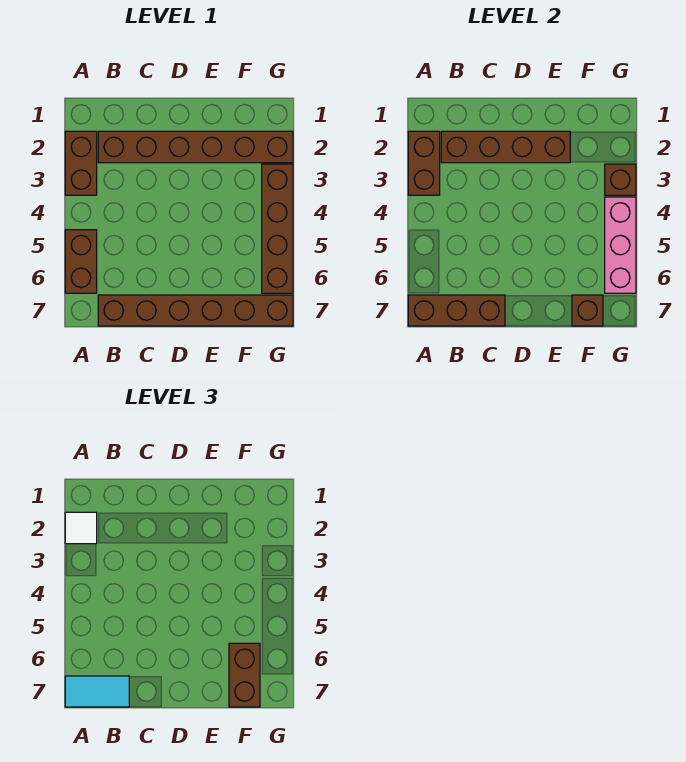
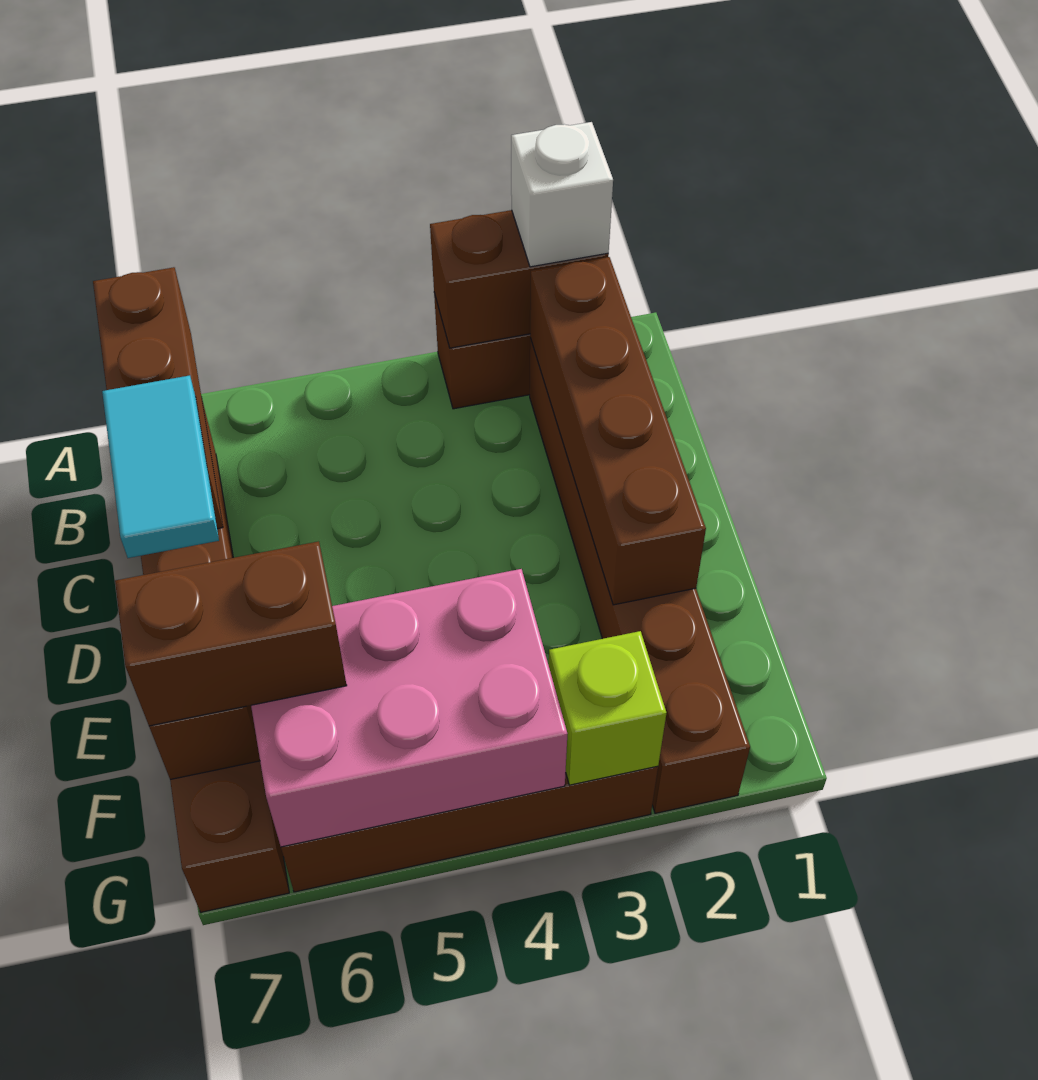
white tile A2 level 3 -> white brick A2 level 3
brown brick A5:A6 level 1 -> none
cyan tile A7:B7 level 3 -> cyan tile C7:D7 level 3
brown brick G3 level 2 -> lime brick G3 level 2
pink brick G4:G6 level 2 -> pink brick F4:G6 level 2

